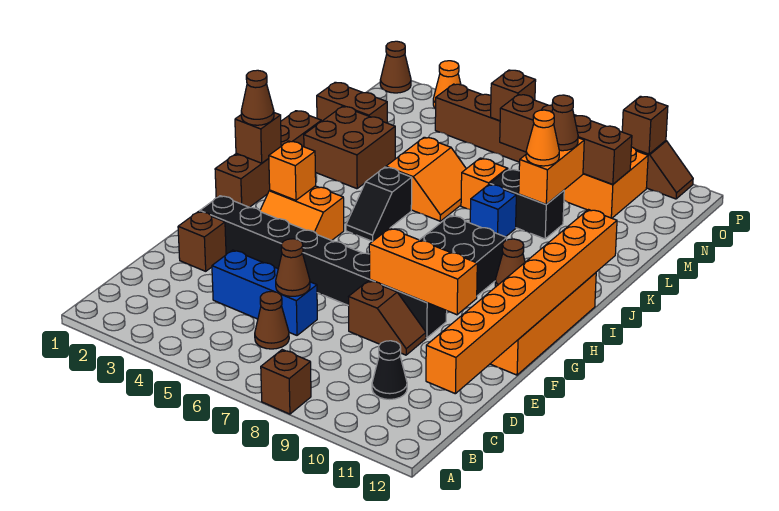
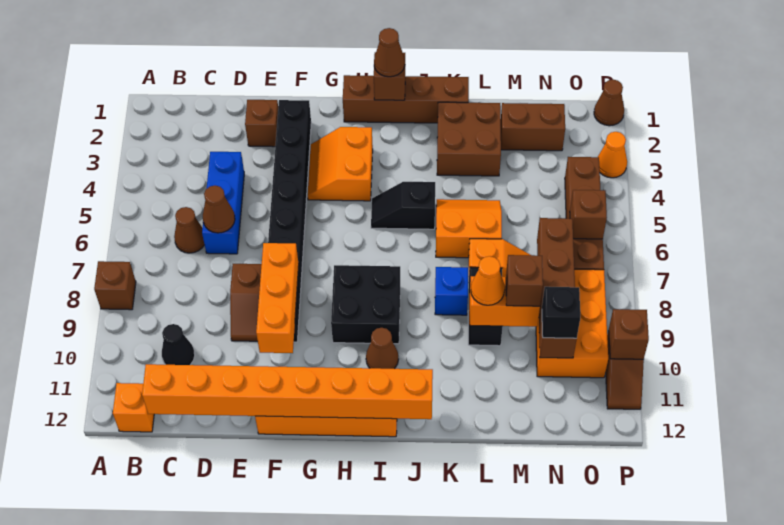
orange brick H3 level 2 -> orange brick B12 level 1
orange slope K5:L6 level 1 top 5 -> orange slope K5:L6 level 1 top 6
brown brick M1:M2 level 1 -> brown brick M2:N2 level 1
brown cone M9 level 3 -> brown brick M9 level 3
none -> black brick N10 level 3

